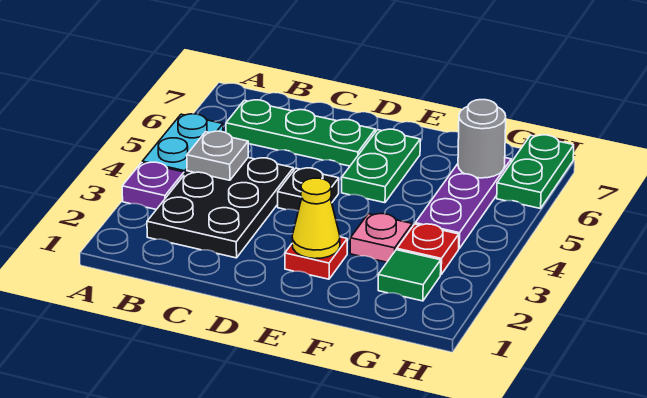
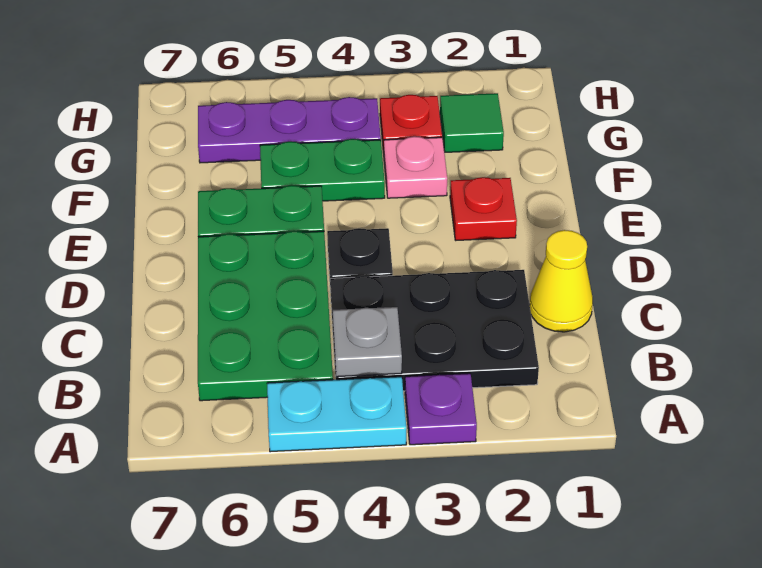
green plate B6:D6 level 1 -> green plate B5:D6 level 1
yellow cone E2 level 2 -> yellow cone C1 level 1
grey round brick G6 level 2 -> none
green plate H6:H7 level 1 -> green plate F4:F5 level 1

